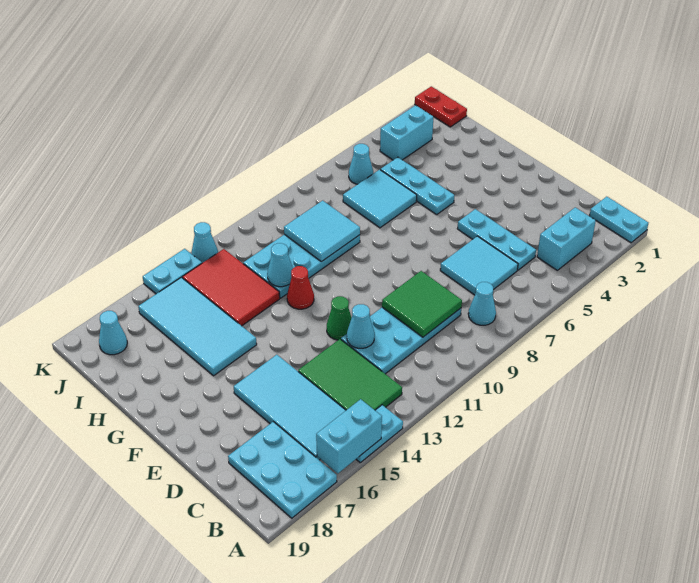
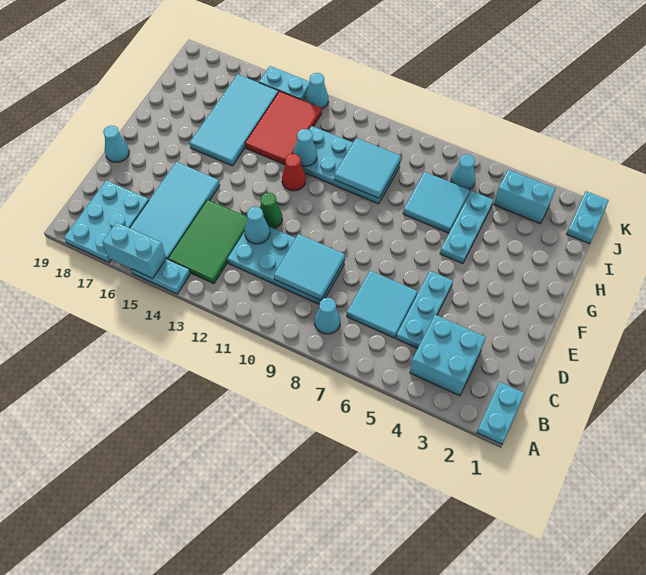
cyan brick B3:B4 level 1 -> cyan brick B3:C4 level 1
green tile C9:D10 level 2 -> cyan tile C9:D10 level 2
red plate J1:K1 level 1 -> cyan plate J1:K1 level 1
cyan cone J18 level 1 -> cyan cone E19 level 1

